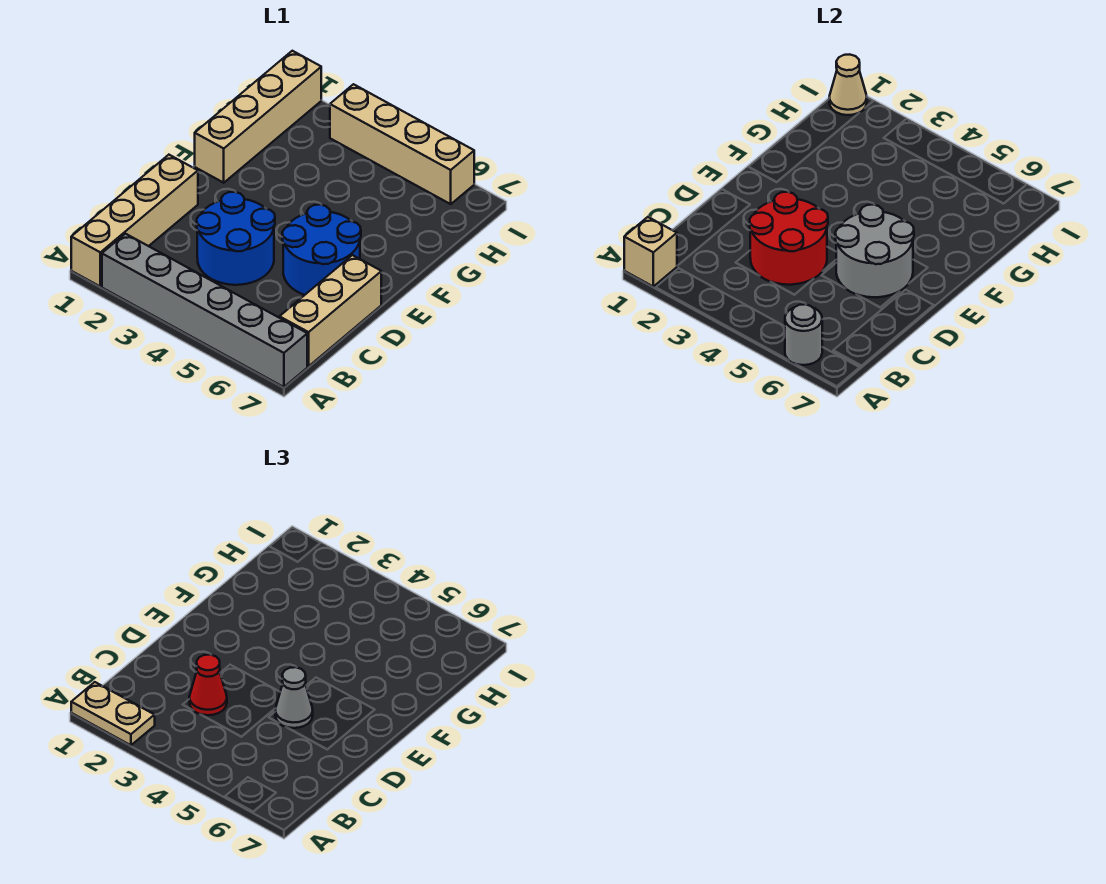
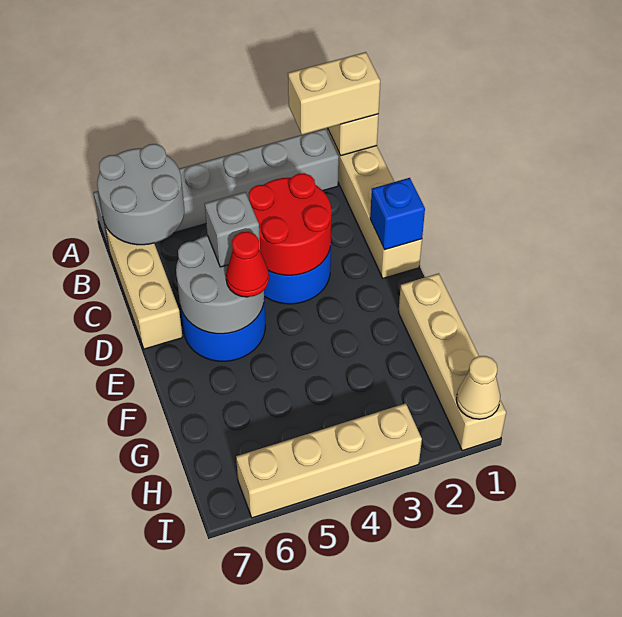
tan plate A1:A2 level 3 -> tan brick A1:A2 level 3
grey round brick A6 level 2 -> grey round brick A6:B7 level 2
red cone C3 level 3 -> red cone E5 level 3
none -> blue brick D1 level 2
grey cone D5 level 3 -> grey brick D5 level 3

